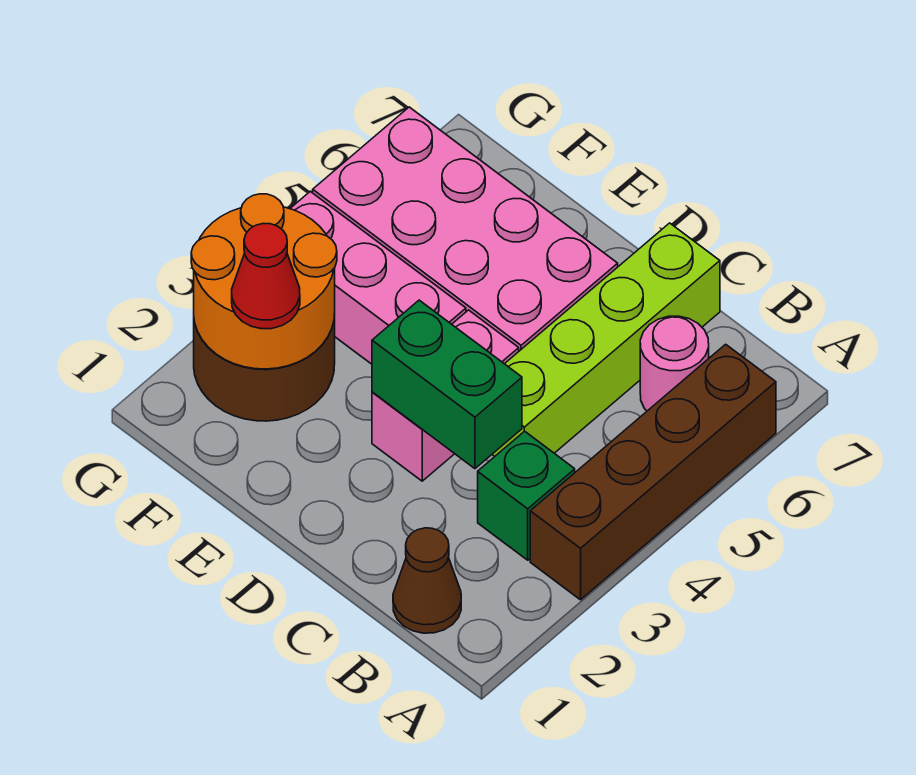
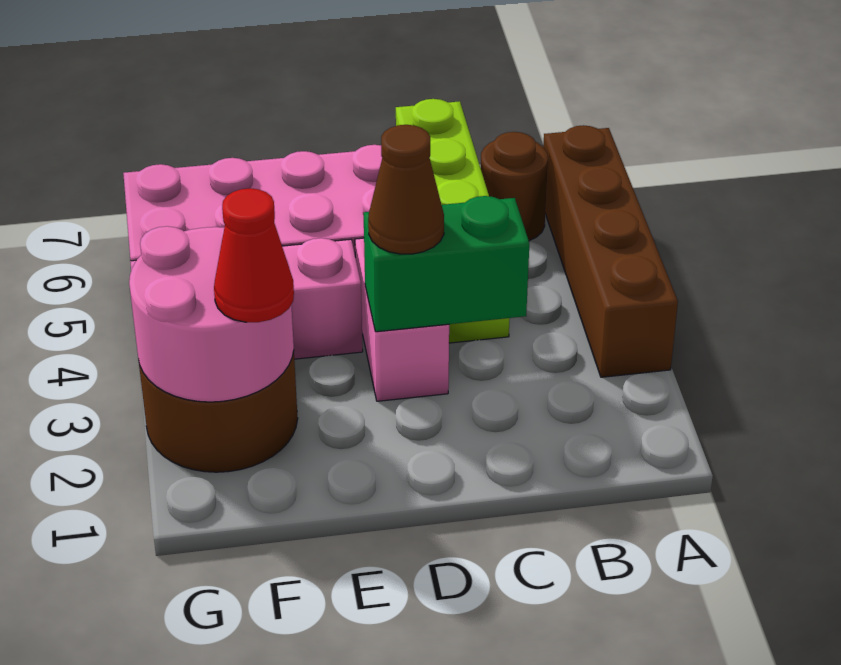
brown cone B1 level 1 -> brown cone D3 level 3
green brick B3 level 1 -> none
pink round brick B6 level 1 -> brown round brick B6 level 1
orange round brick F2:G3 level 2 -> pink round brick F2:G3 level 2

